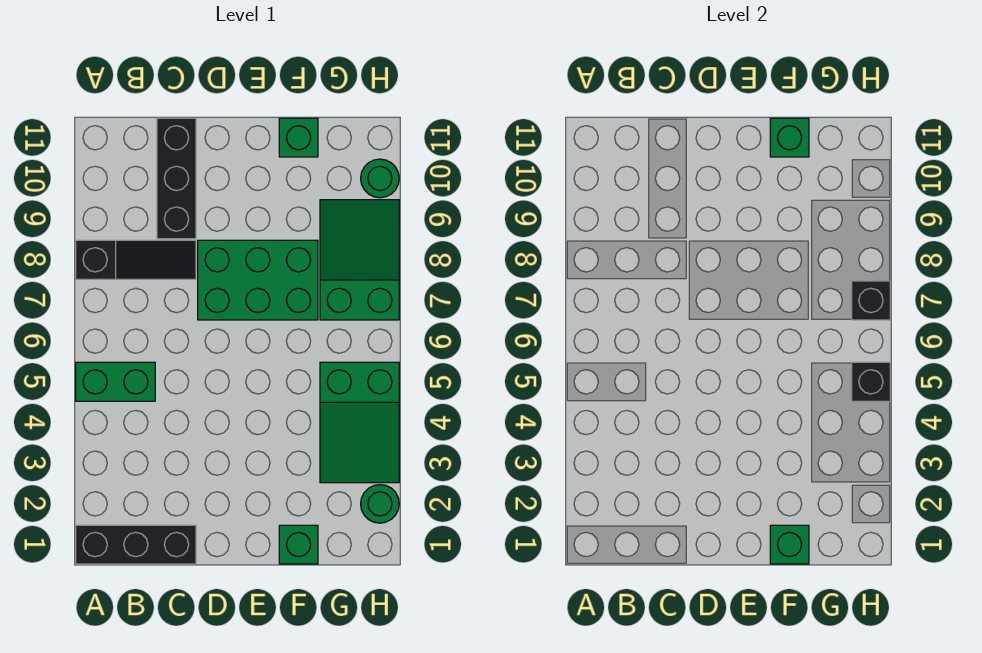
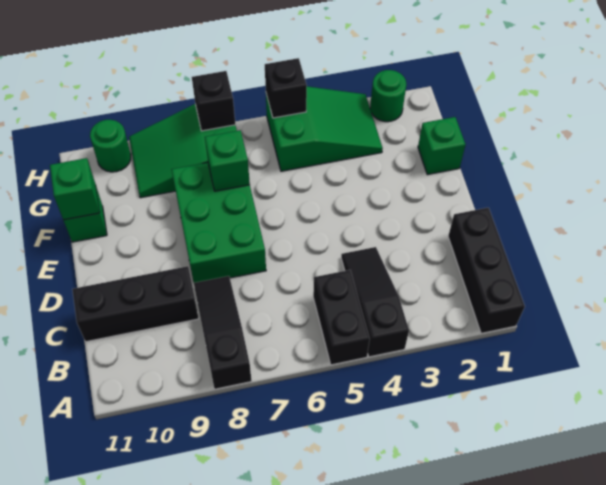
none -> black slope A4:C4 level 1 top A
green brick A5:B5 level 1 -> black brick A5:B5 level 1
green brick F1 level 2 -> green brick F7 level 2

